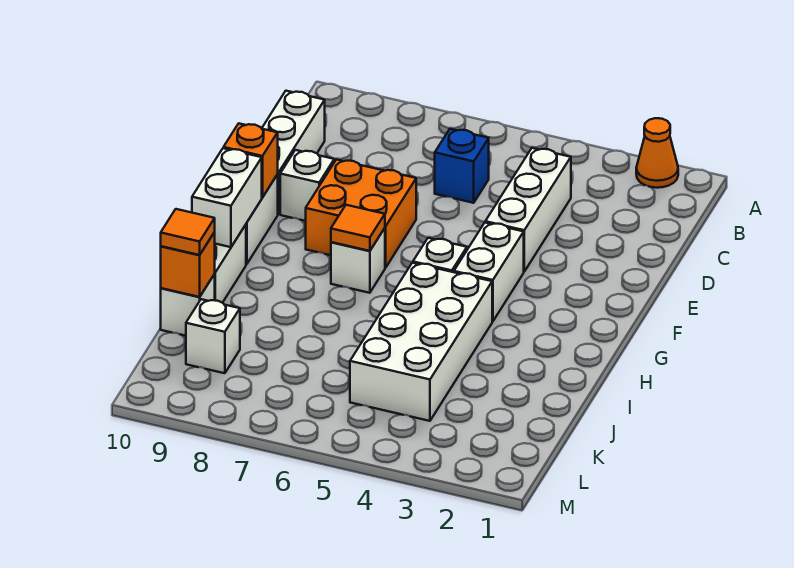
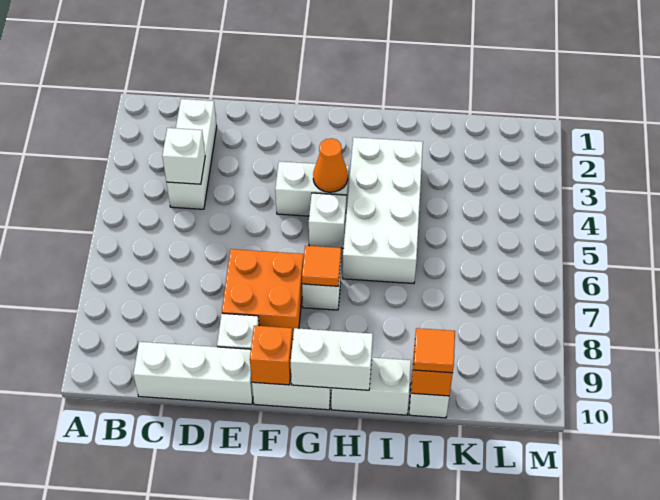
orange cone A2 level 1 -> orange cone G4 level 2
white brick C4:E4 level 1 -> white brick C2:C4 level 1
blue brick C6 level 1 -> none
white brick H4:K5 level 1 -> white brick H3:I6 level 1
white brick K9 level 1 -> white brick C4 level 2

